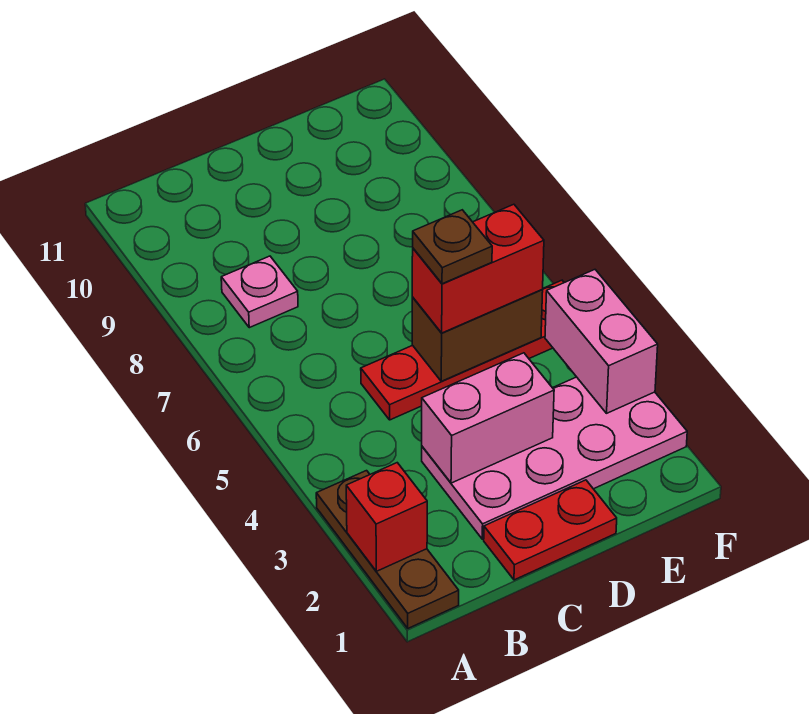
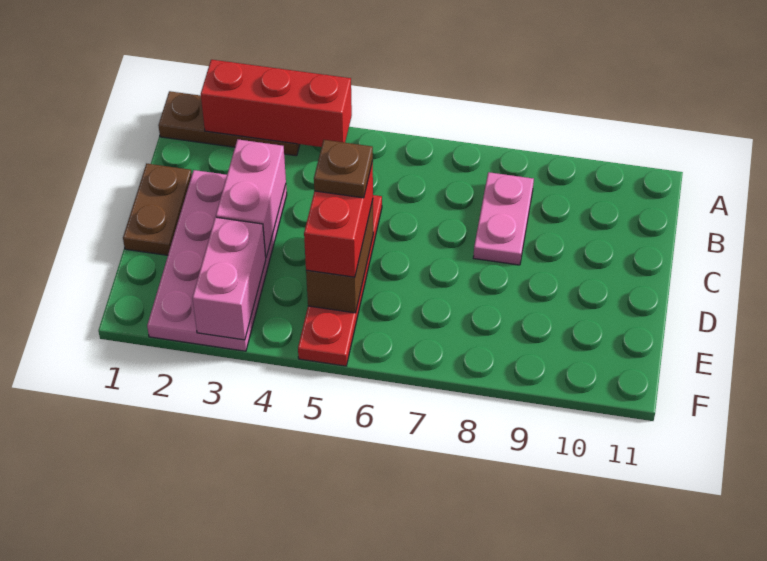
red brick A2 level 2 -> red brick A2:A4 level 2
pink plate B8 level 1 -> pink plate B8:C8 level 1
red plate C1:D1 level 1 -> brown plate C1:D1 level 1
pink brick F3:F4 level 2 -> pink brick E3:F3 level 2

